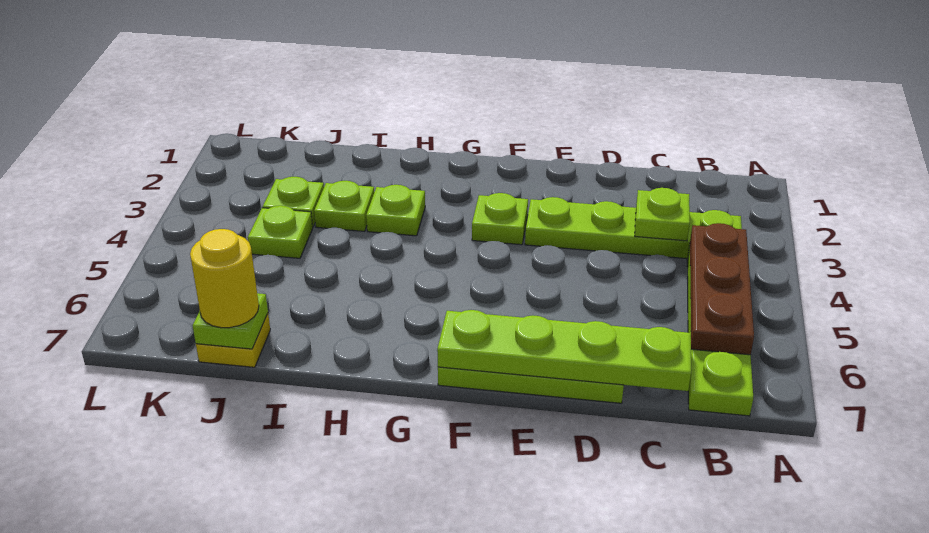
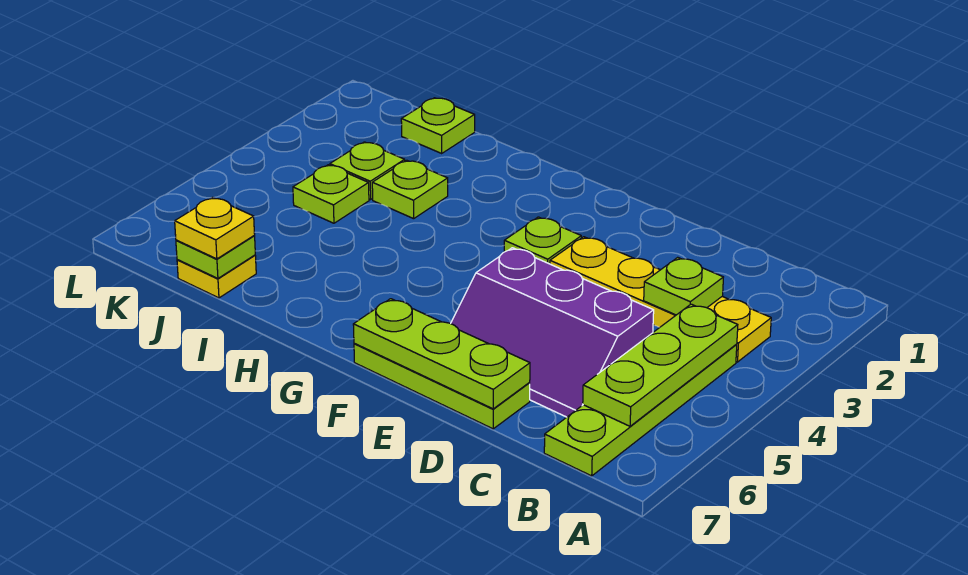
lime plate B3:E3 level 1 -> yellow plate B3:E3 level 1
brown plate B4:B6 level 2 -> lime plate B4:B6 level 2
none -> purple slope C5:E6 level 1 top 5
lime plate C7:F7 level 2 -> lime plate D7:F7 level 2
lime plate H3 level 1 -> lime plate J1 level 1
yellow round brick J7 level 3 -> yellow plate J7 level 3

